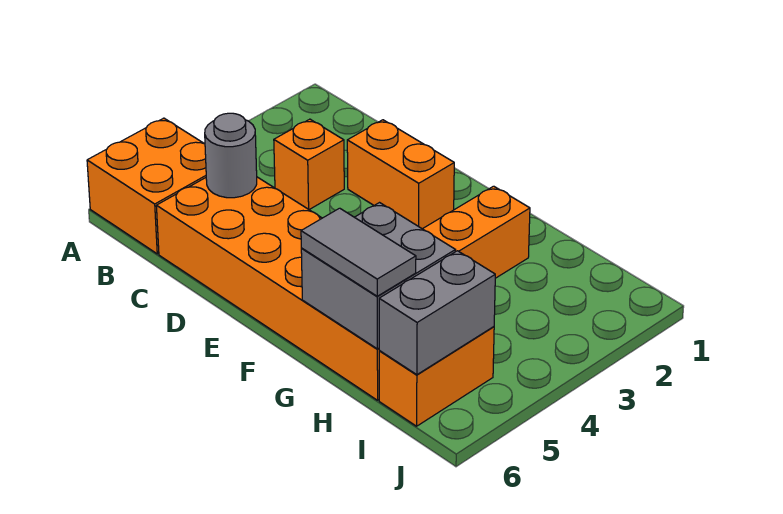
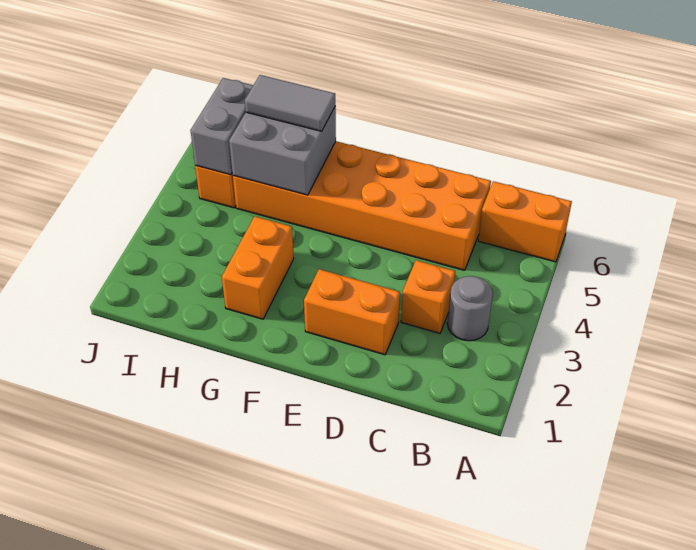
orange brick A5:B6 level 1 -> orange brick A6:B6 level 1
grey round brick C5 level 2 -> grey round brick B3 level 1

